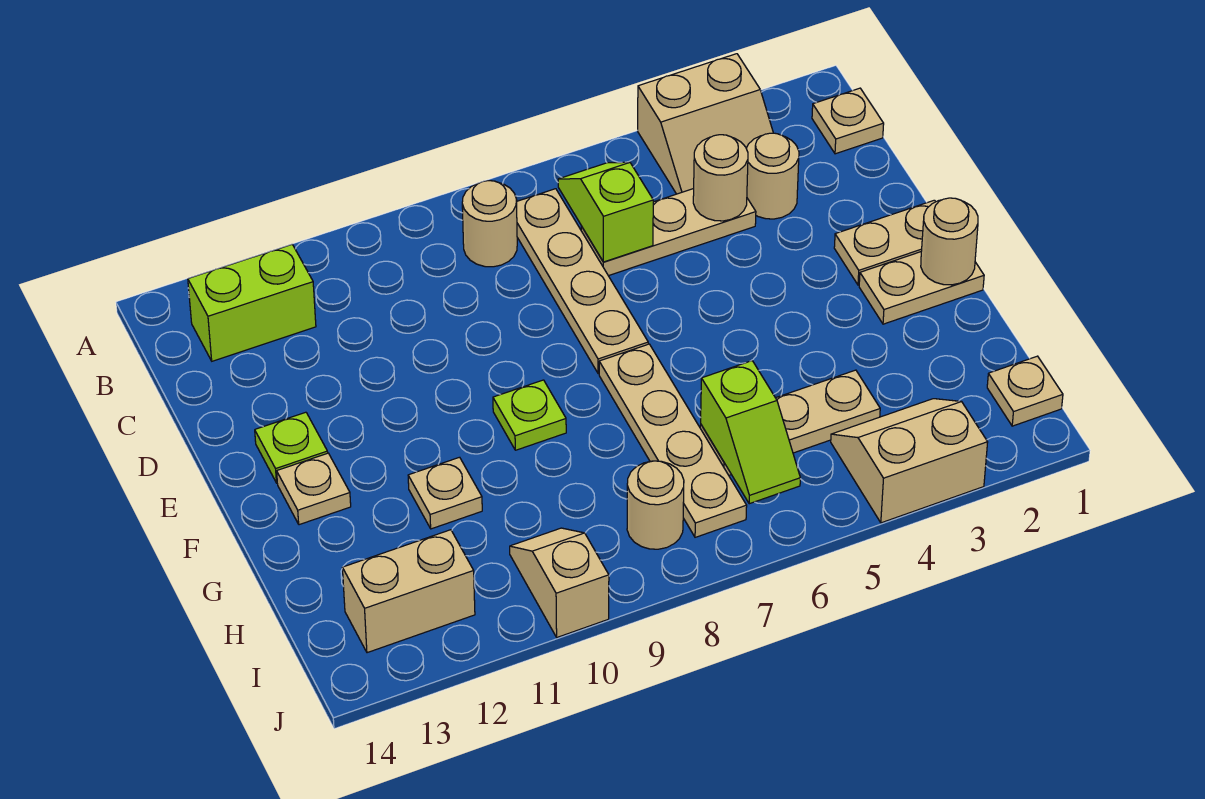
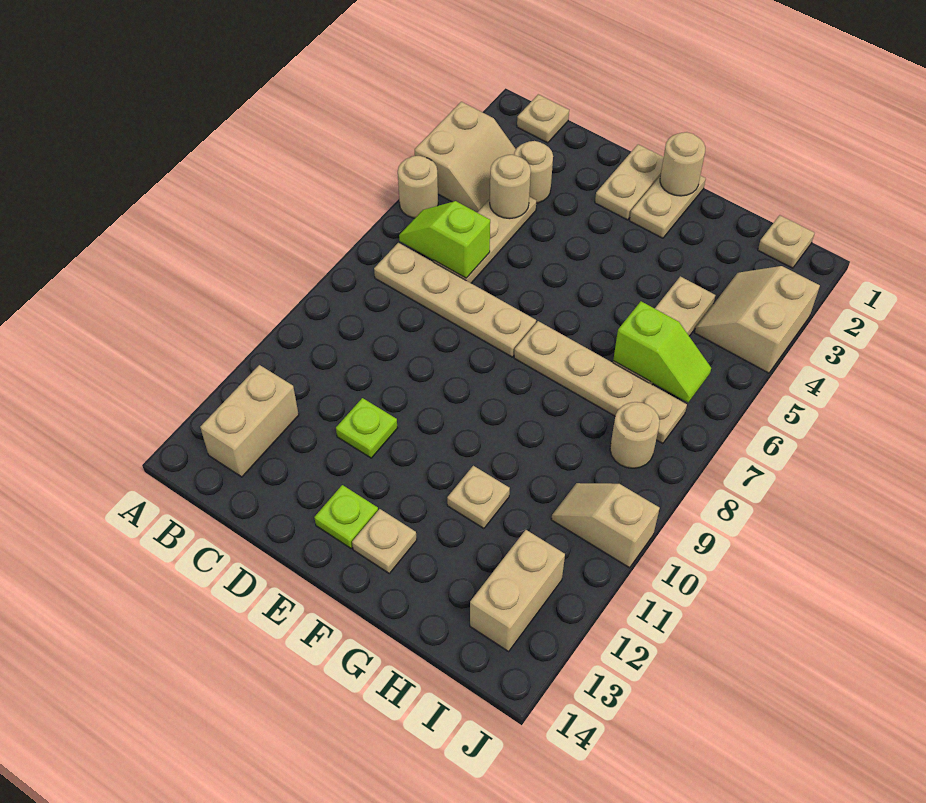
tan round brick B8 level 1 -> tan round brick A5 level 1
lime brick B12:B13 level 1 -> tan brick B12:B13 level 1
lime plate F9 level 1 -> lime plate D11 level 1

